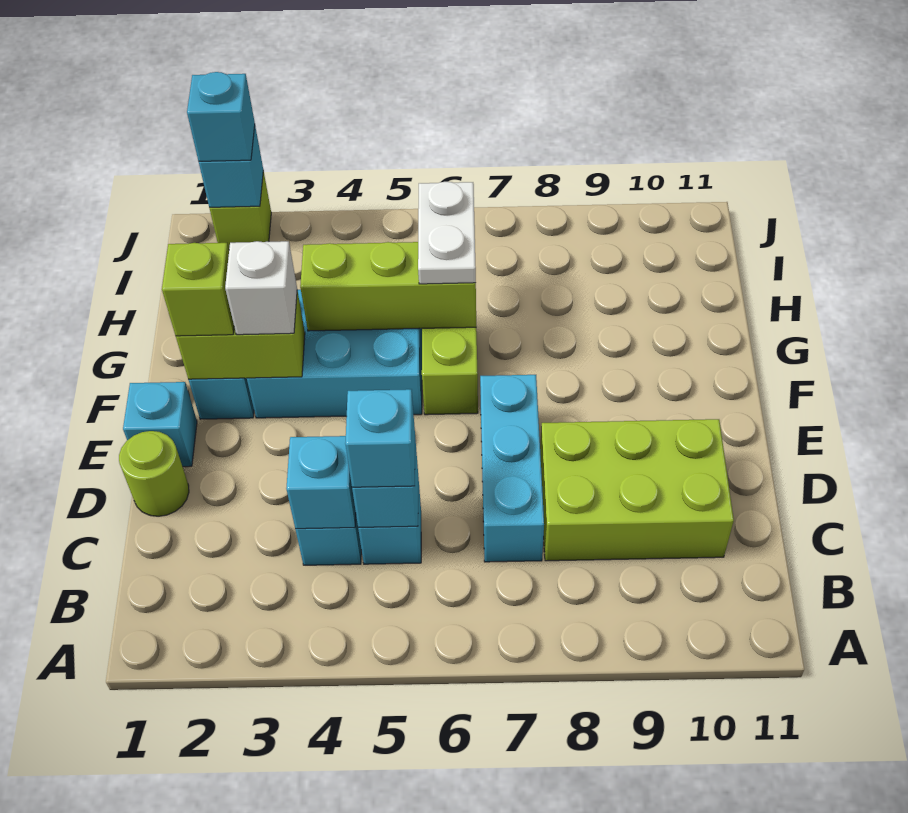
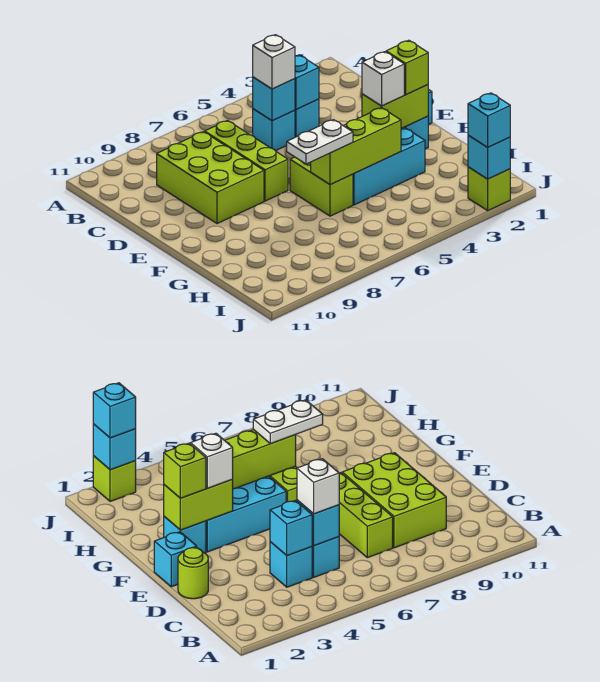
cyan brick C5 level 3 -> white brick C5 level 3
cyan brick C7:E7 level 1 -> lime brick C7:E7 level 1
lime brick C8:D10 level 1 -> lime brick C8:E9 level 1
white plate G6:H6 level 3 -> white plate G6:G7 level 3

